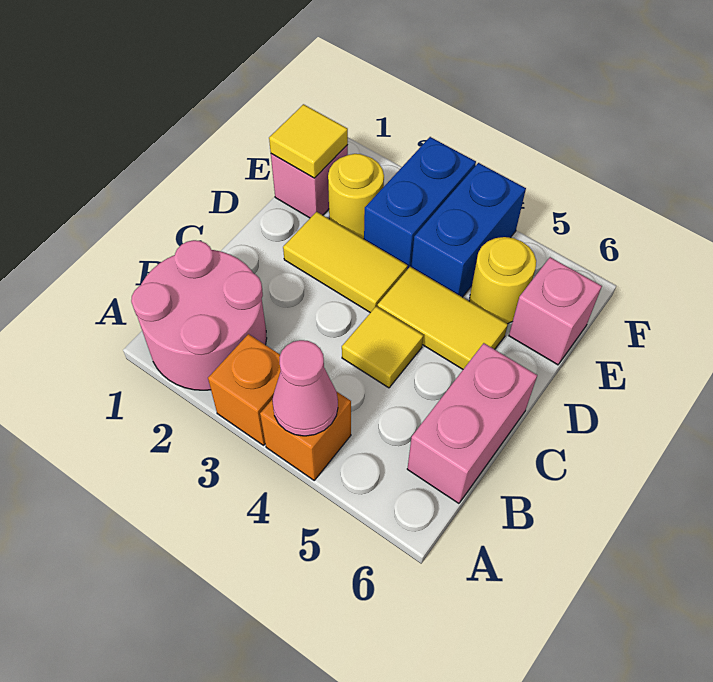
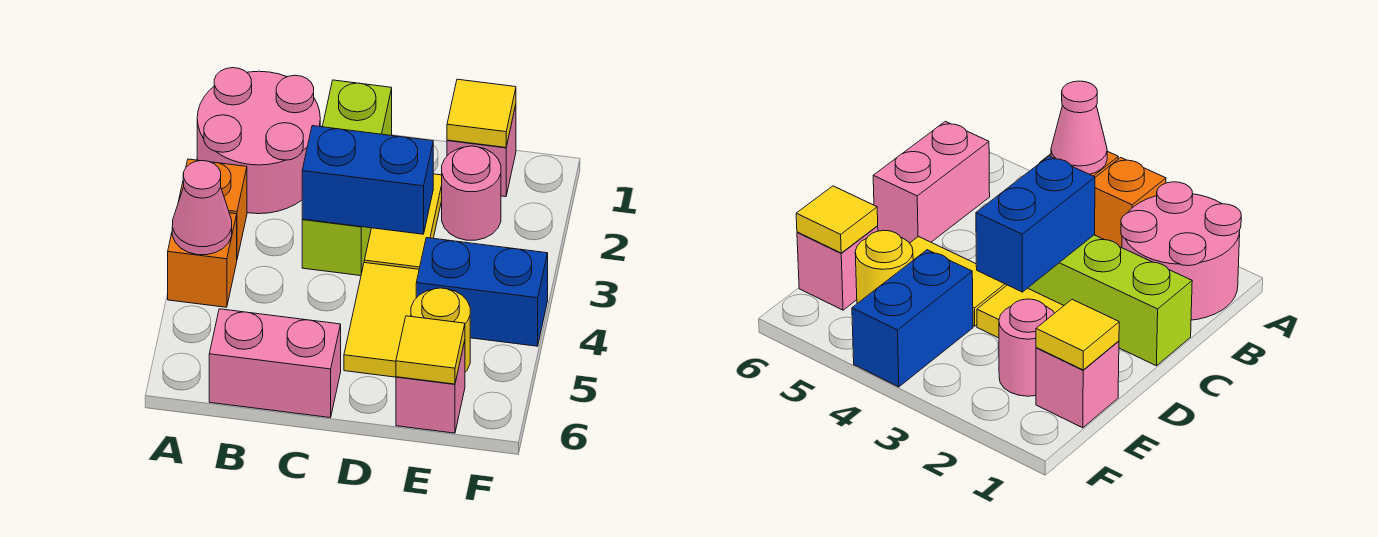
none -> lime brick C1:C3 level 1
yellow tile C4 level 1 -> yellow tile E6 level 2
yellow round brick E2 level 1 -> pink round brick E2 level 1
blue brick E3:F3 level 1 -> blue brick C3:D3 level 2

